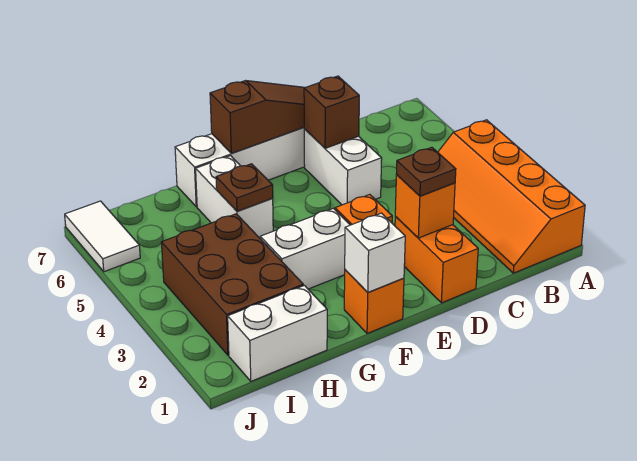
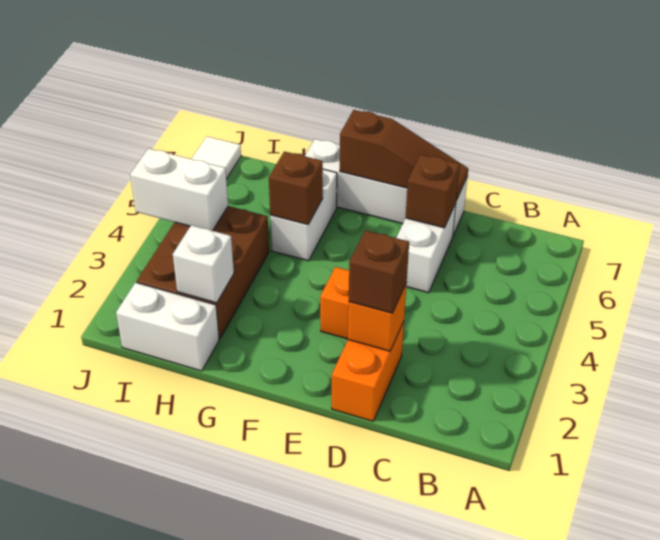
orange slope A1:B4 level 1 top A -> none
brown plate D2 level 3 -> brown brick D2 level 3
orange brick F1 level 1 -> none
white brick F1 level 2 -> white brick H2 level 2
white brick F3:G3 level 1 -> white brick I4:J4 level 2
brown plate G5 level 2 -> brown brick G5 level 2

